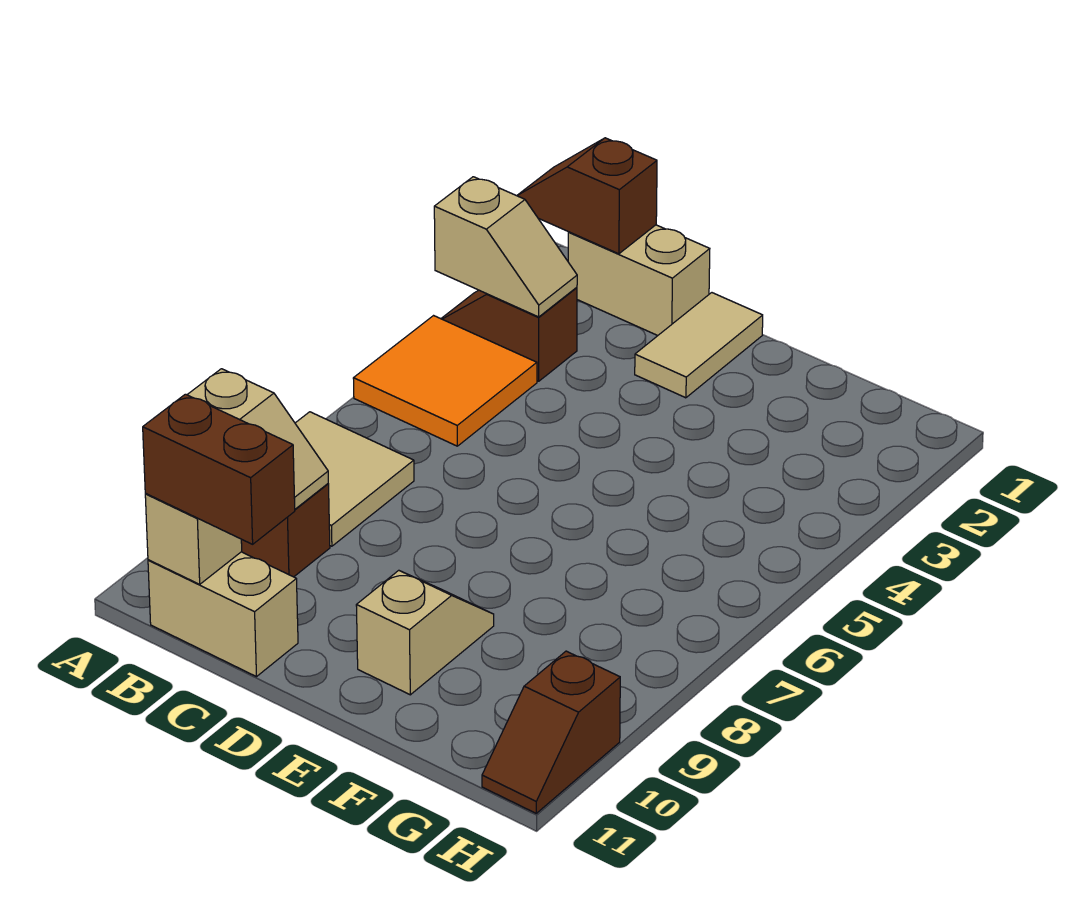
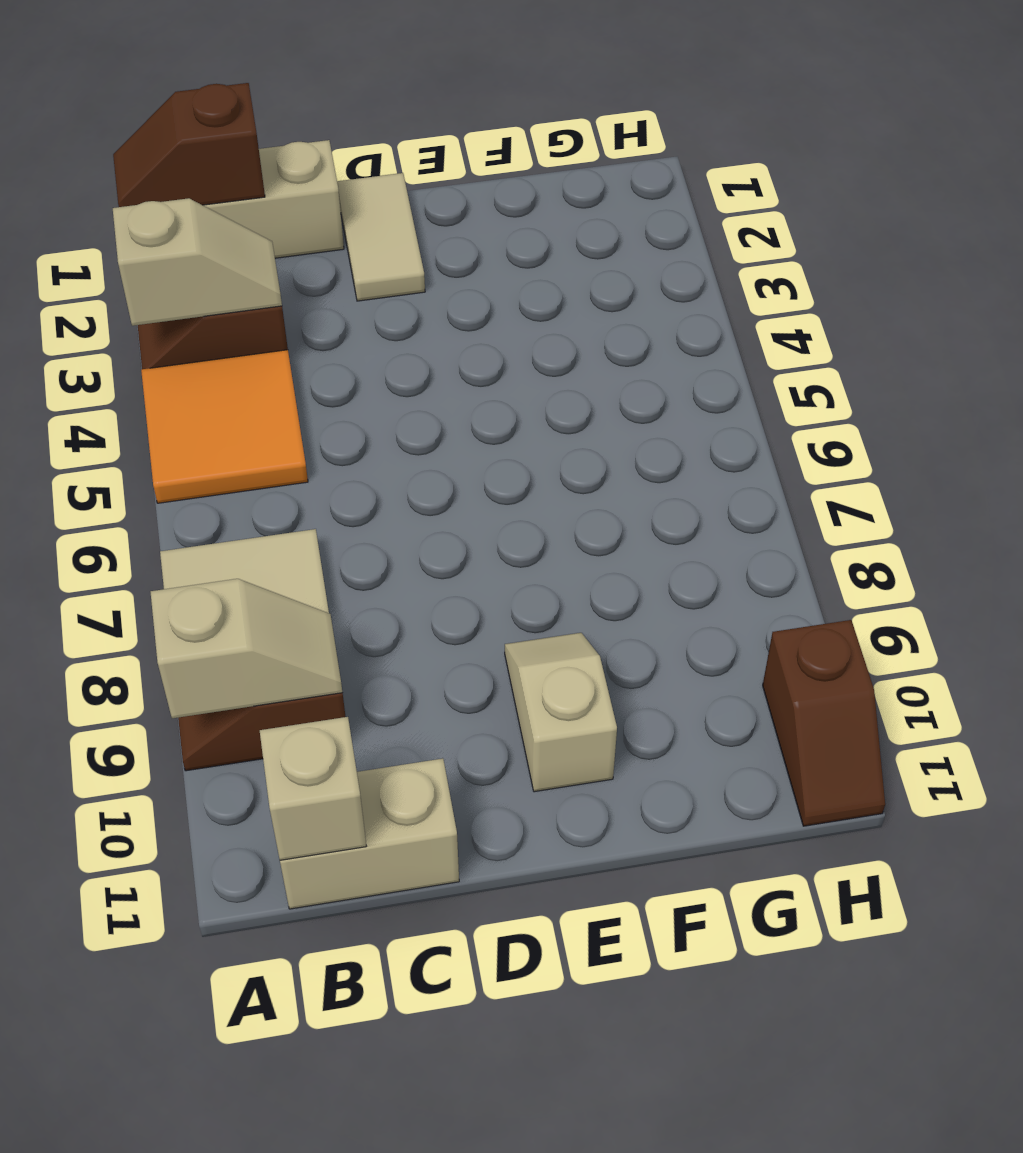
brown brick B11:C11 level 3 -> none

